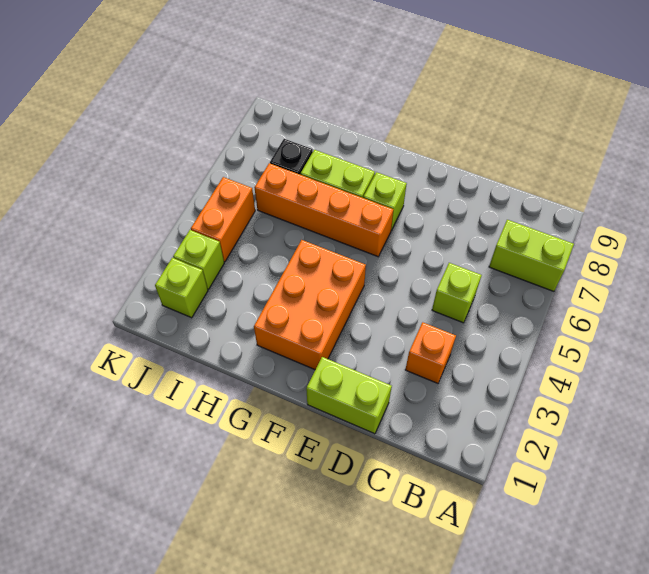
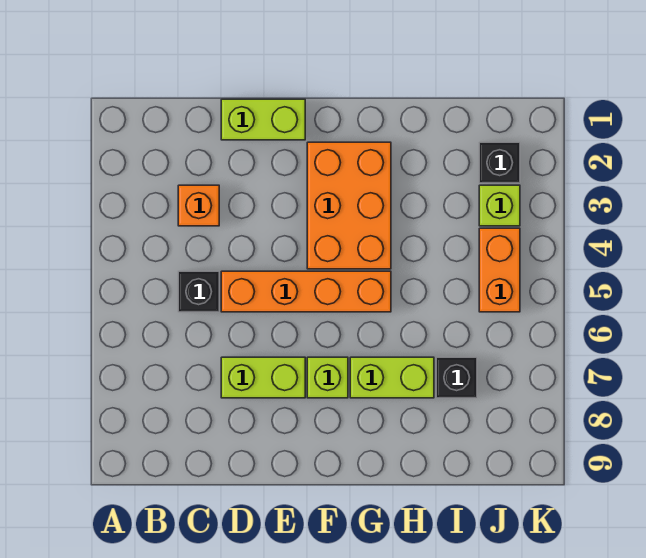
lime brick A7:B7 level 1 -> lime brick D7:E7 level 1
lime brick C5 level 1 -> black brick C5 level 1
orange brick F6:I6 level 1 -> orange brick D5:G5 level 1
lime brick J2 level 1 -> black brick J2 level 1

